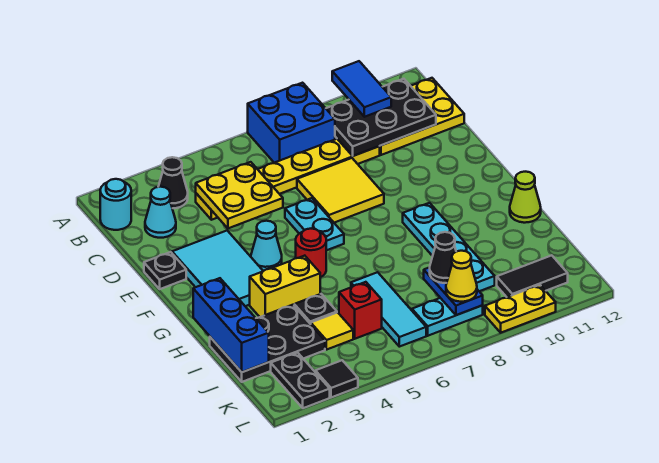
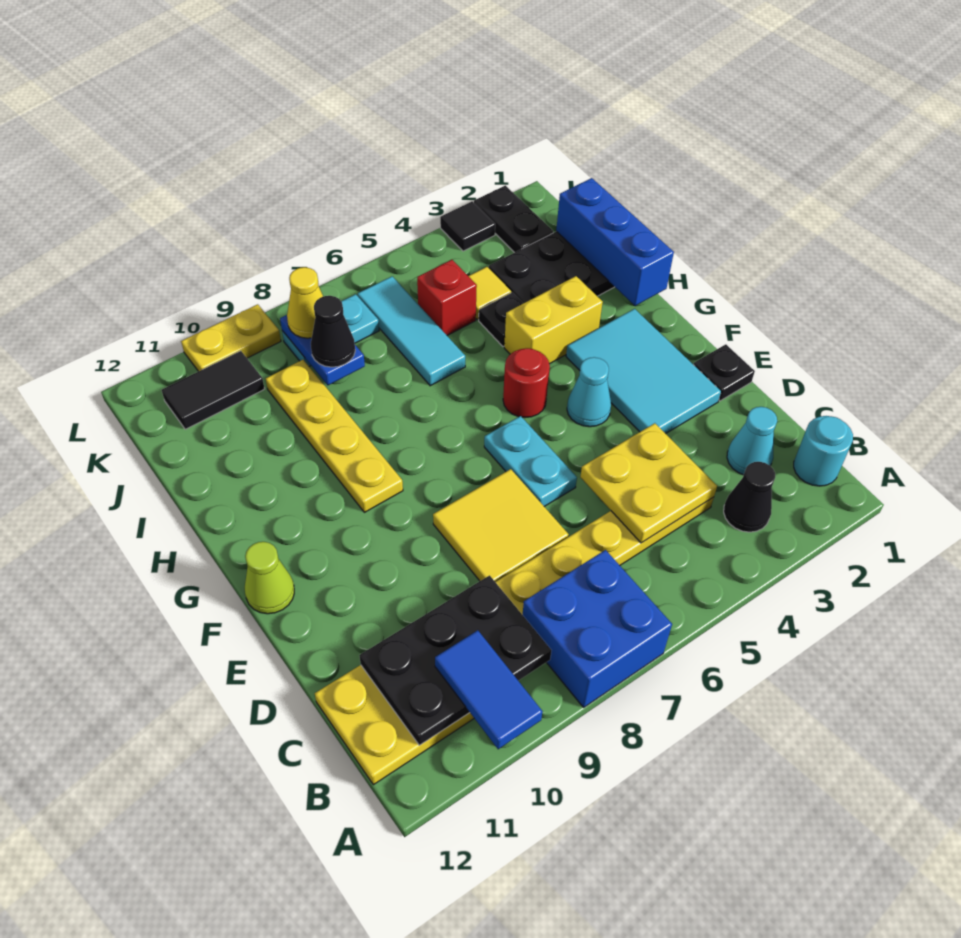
cyan plate G9:J9 level 1 -> yellow plate G9:J9 level 1
lime cone H12 level 1 -> lime cone F12 level 1

